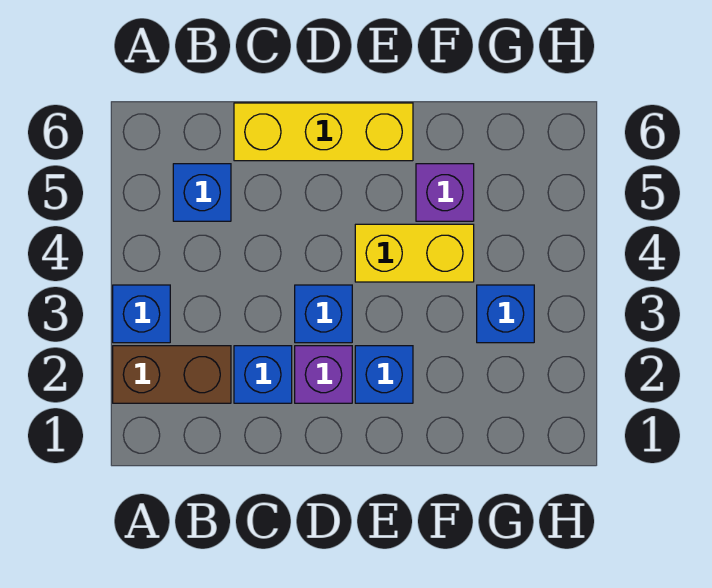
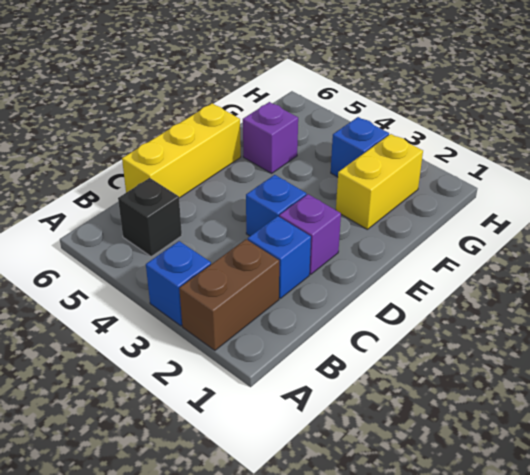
blue brick B5 level 1 -> black brick B5 level 1
blue brick E2 level 1 -> none
yellow brick E4:F4 level 1 -> yellow brick F2:G2 level 1

